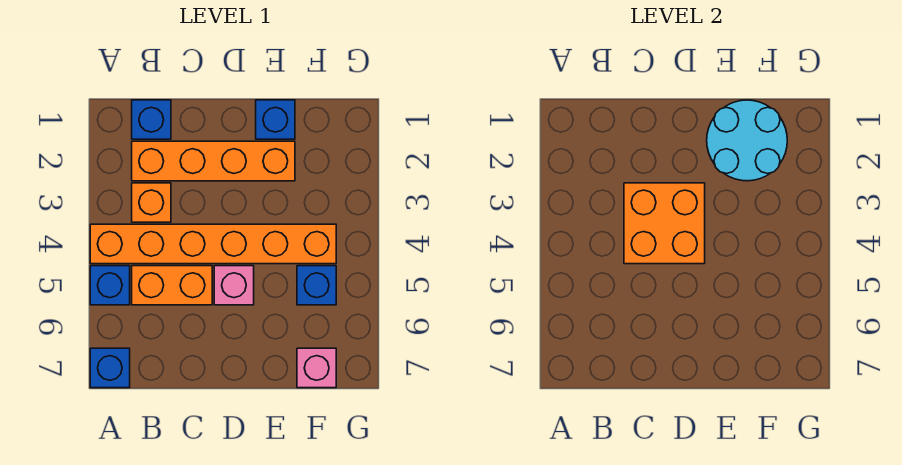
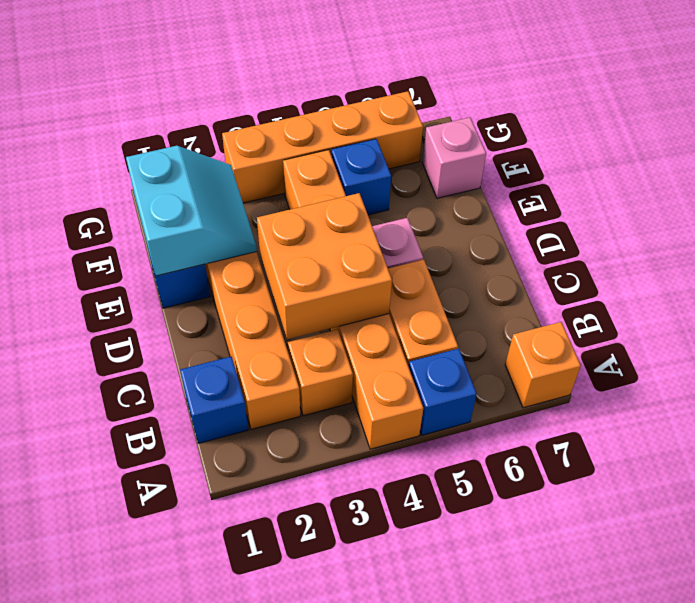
blue brick A7 level 1 -> orange brick A7 level 1
cyan round brick E1:F2 level 2 -> cyan slope E1:F2 level 2 top 1
none -> orange brick G3:G6 level 1

